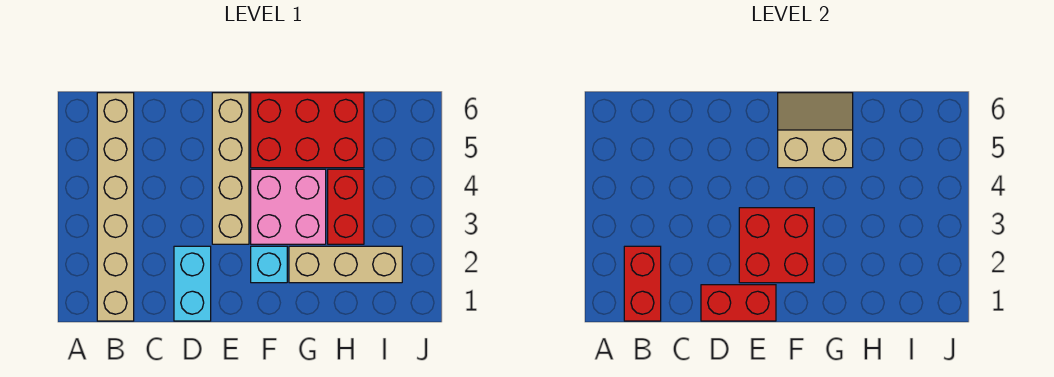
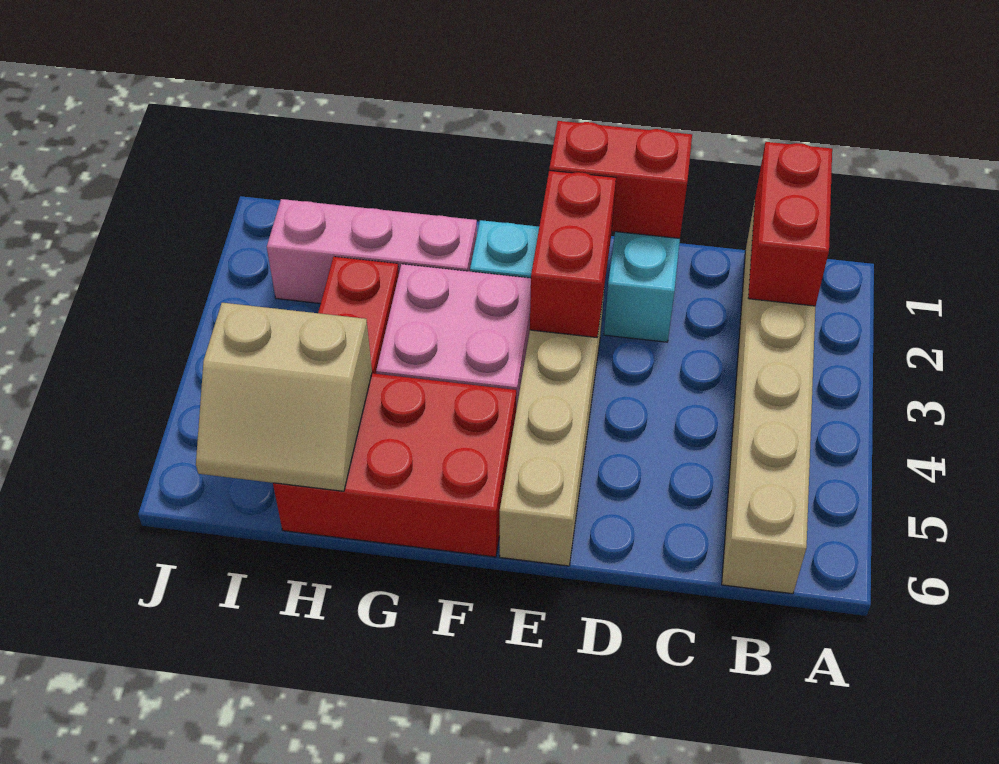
red brick E2:F3 level 2 -> red brick E2:E3 level 2
tan slope F5:G6 level 2 top 5 -> tan slope H5:I6 level 2 top 5
tan brick G2:I2 level 1 -> pink brick G2:I2 level 1

